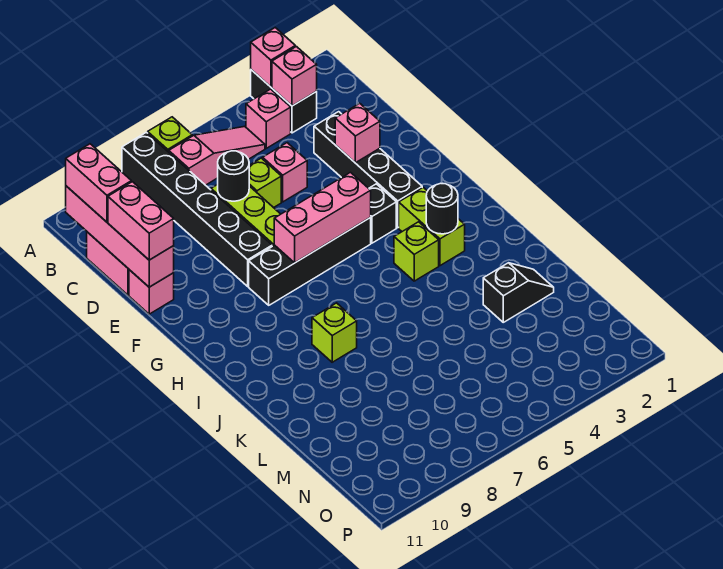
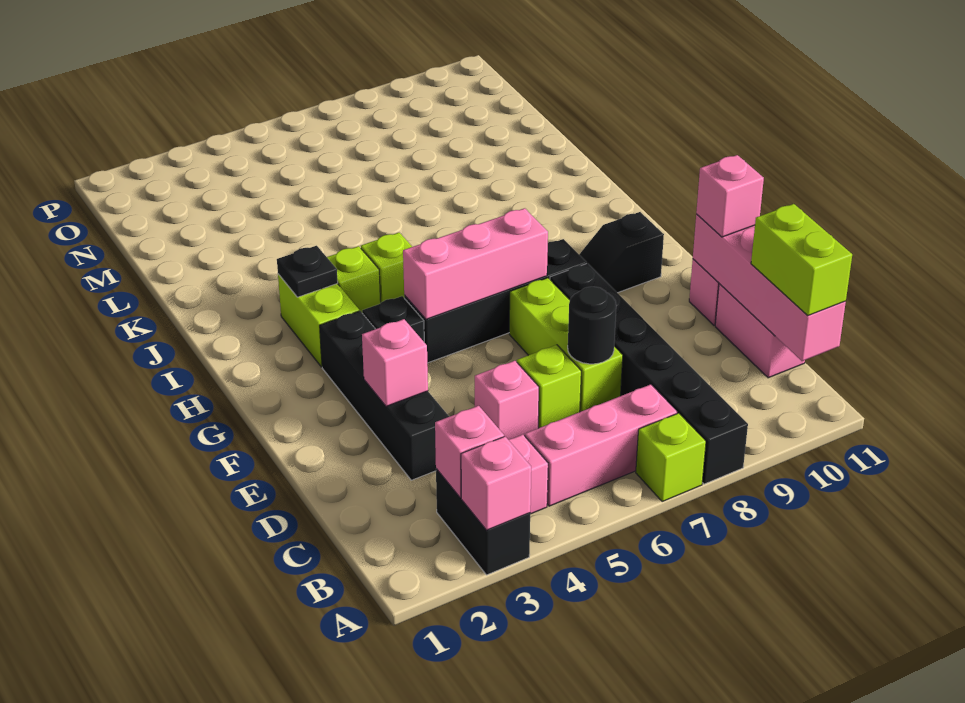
pink slope B5:B7 level 1 top 7 -> pink brick B5:B7 level 1
pink brick B11:C11 level 3 -> lime brick B11:C11 level 3
pink brick D11:E11 level 3 -> pink brick E11 level 3
black round brick I3 level 2 -> black plate I3 level 2
lime brick J8 level 1 -> lime brick I5 level 1
black slope L2:L3 level 1 top 3 -> black slope G9:G10 level 1 top 10

